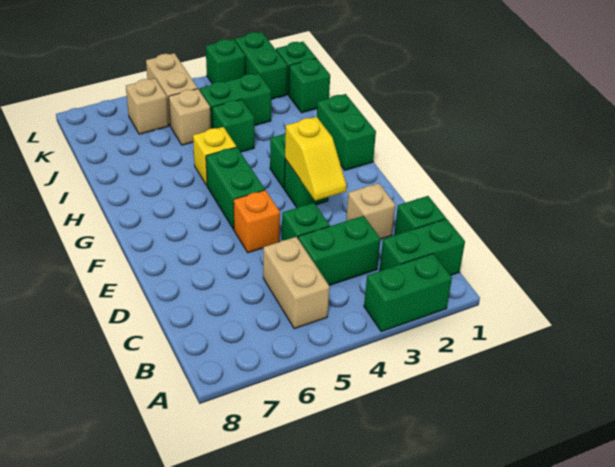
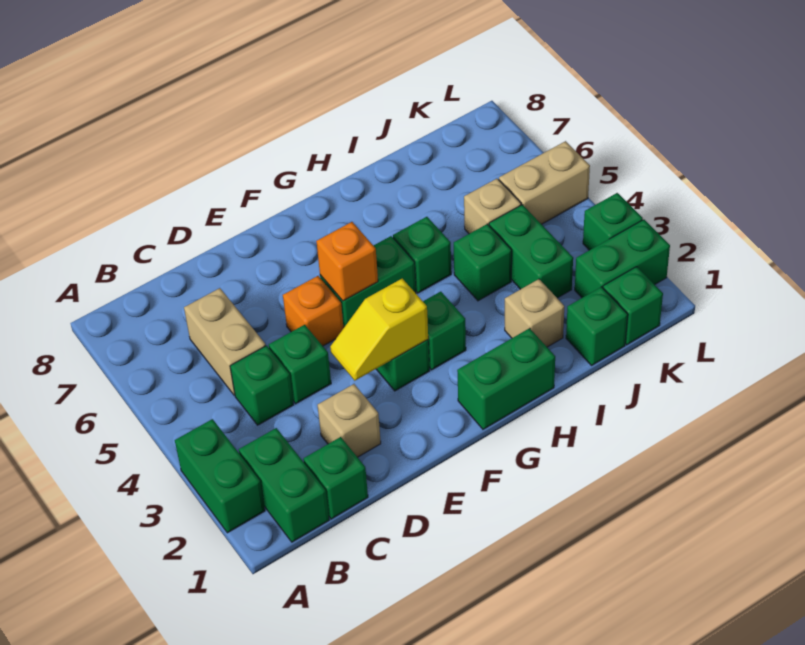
tan brick B5:C5 level 1 -> tan brick C5:C6 level 1
green brick C3:C4 level 1 -> green brick C4 level 1
none -> orange brick F5 level 2
yellow brick H5 level 1 -> green brick H5 level 1
tan brick K6 level 1 -> tan brick I2 level 1

